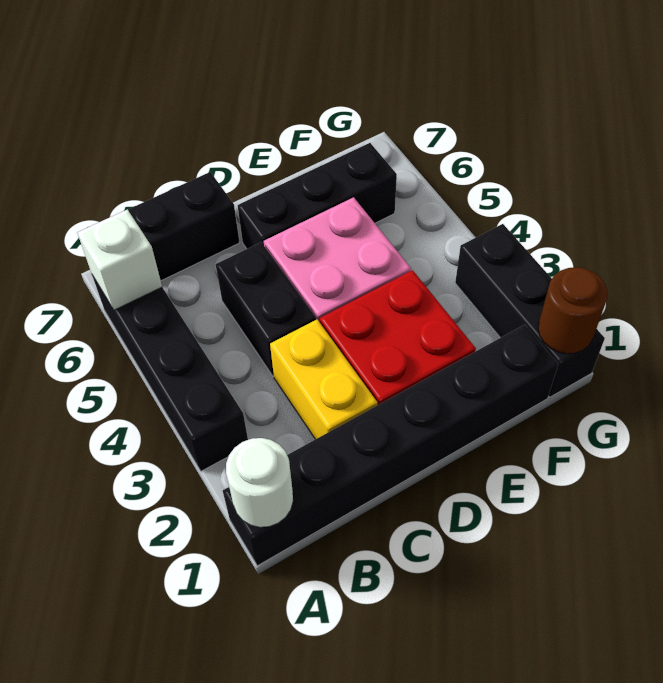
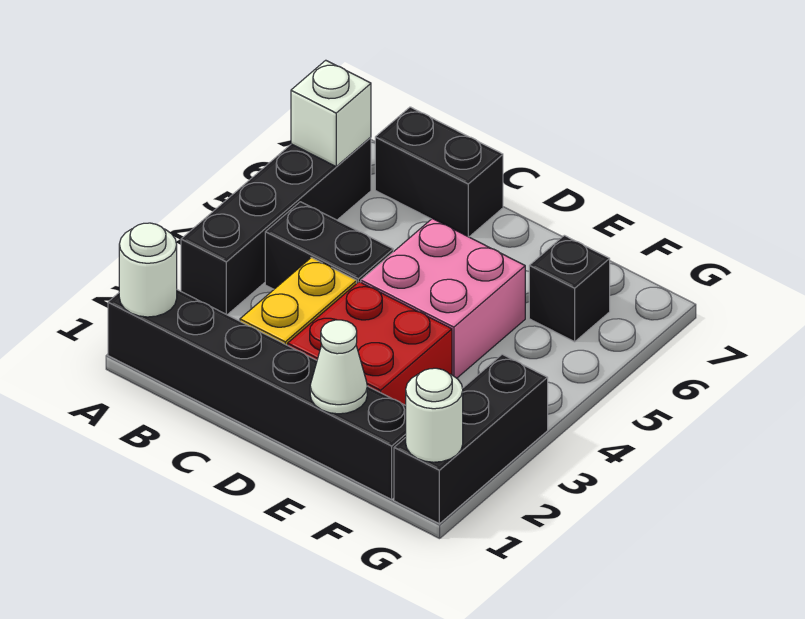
black brick C4:C5 level 1 -> black brick B4:C4 level 1
black brick D6:F6 level 1 -> black brick F6 level 1
none -> white cone E1 level 2
brown round brick G1 level 2 -> white round brick G1 level 2

